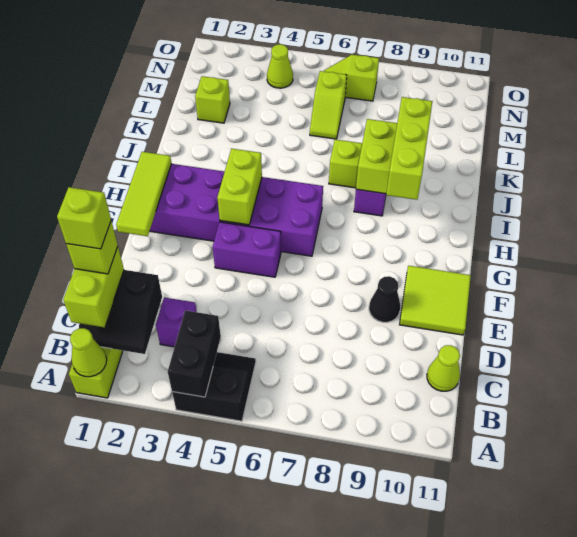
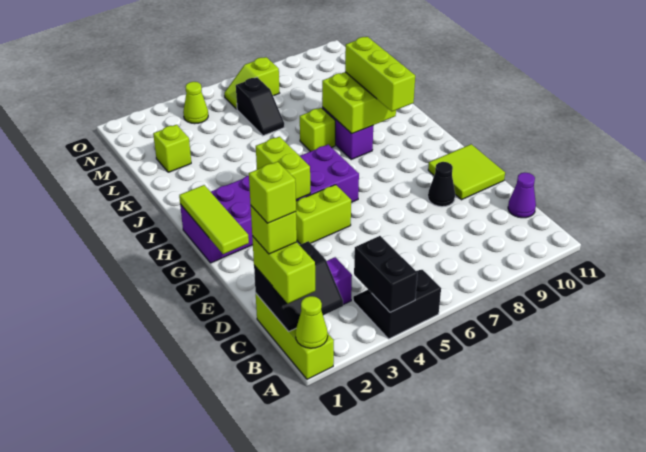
lime cone C11 level 1 -> purple cone C11 level 1
purple brick F4:F5 level 1 -> lime brick F4:F5 level 1
lime slope L6:M6 level 1 top M -> black slope L6:M6 level 1 top M

